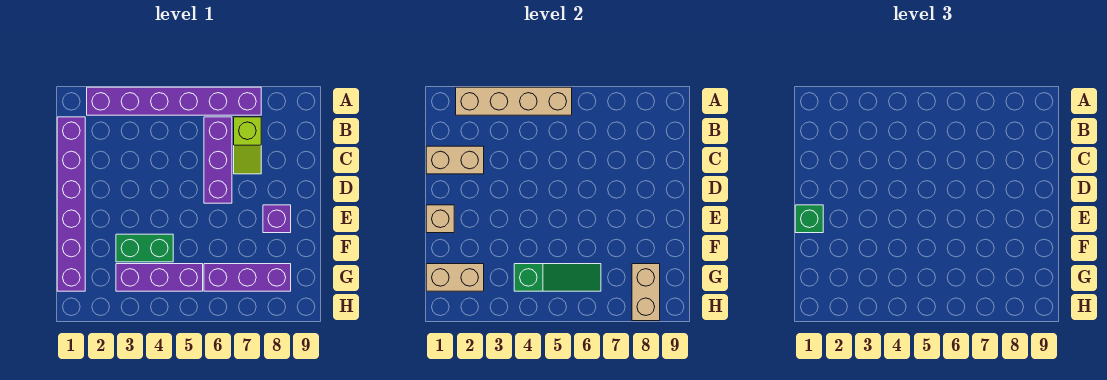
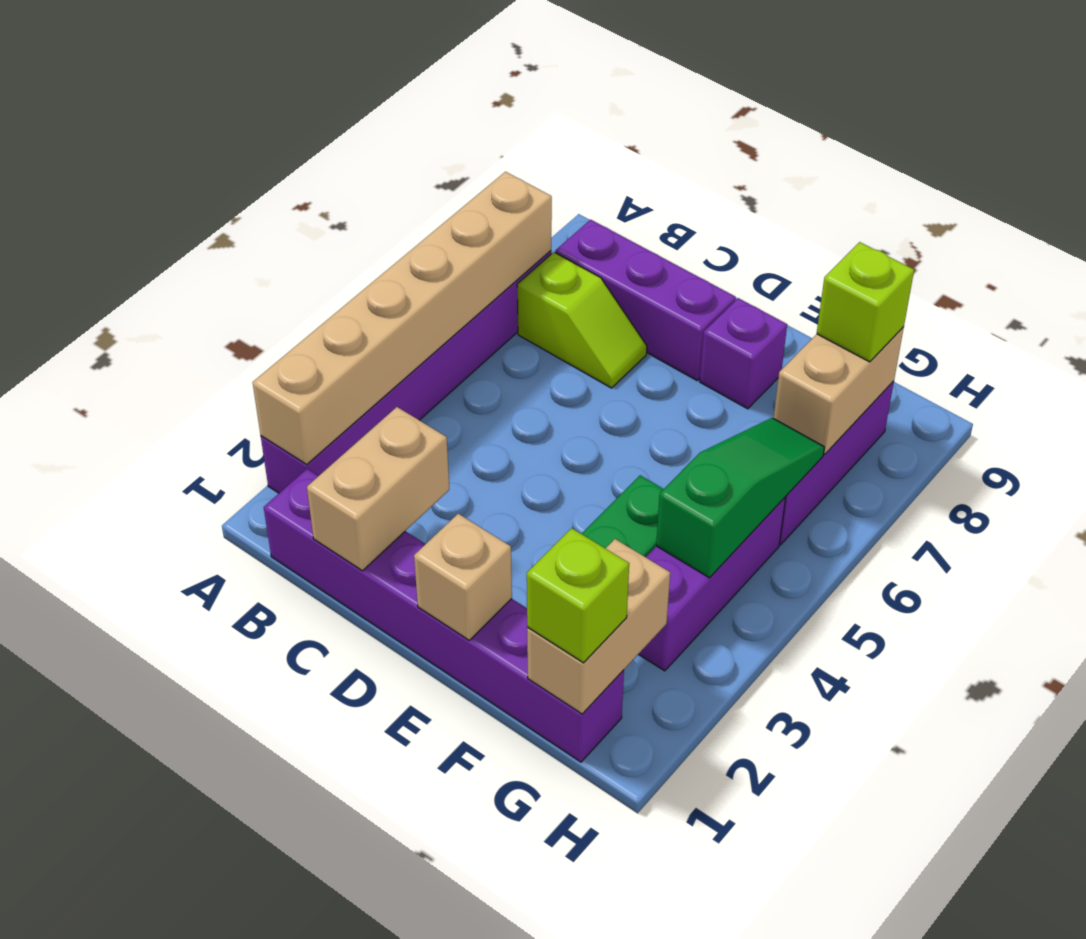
tan brick A2:A5 level 2 -> tan brick A2:A7 level 2
purple brick B6:D6 level 1 -> purple brick B8:D8 level 1
green brick E1 level 3 -> none
none -> lime brick G1 level 3
tan brick G8:H8 level 2 -> tan brick G7:G8 level 2
none -> lime brick G8 level 3

